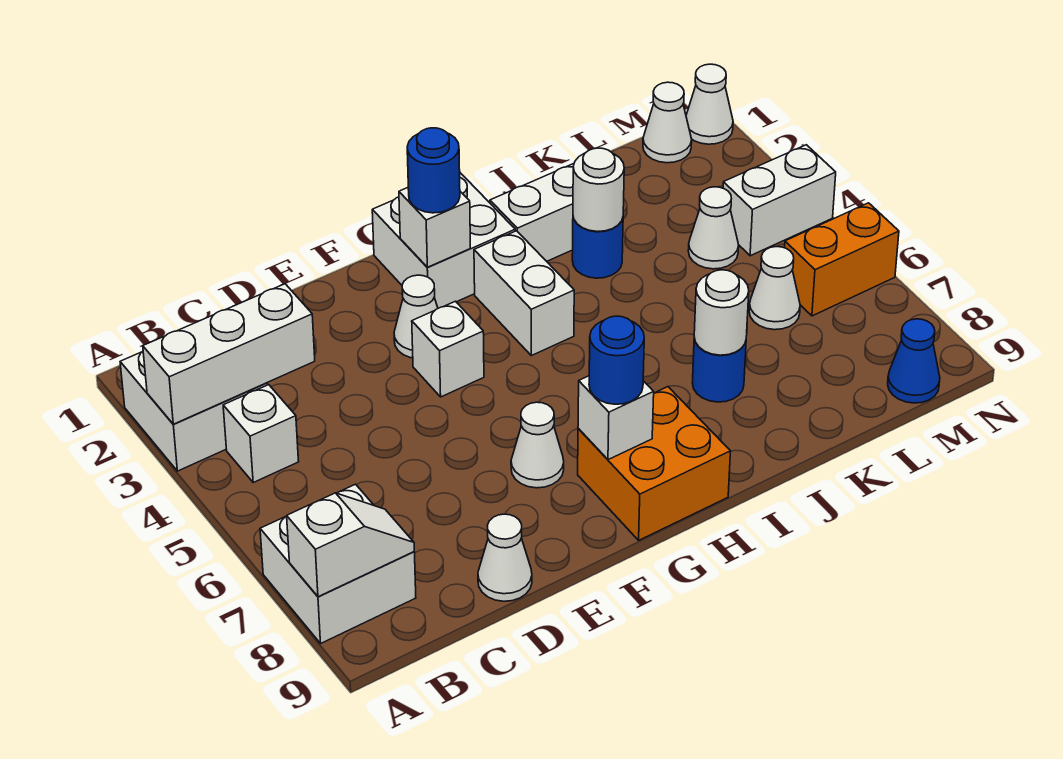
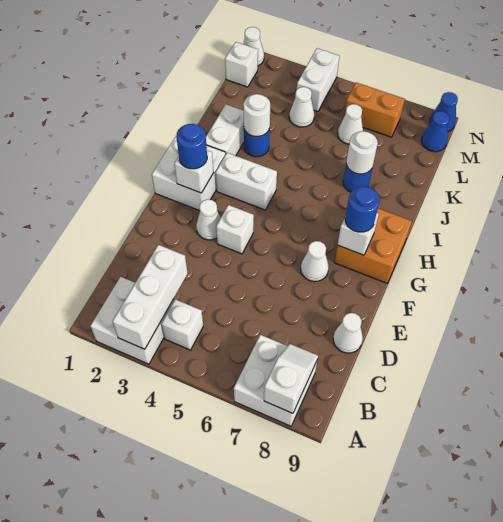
white cone M1 level 1 -> white brick M1 level 1
orange brick M6:N6 level 1 -> orange brick M6:M7 level 1
none -> blue cone N9 level 1

